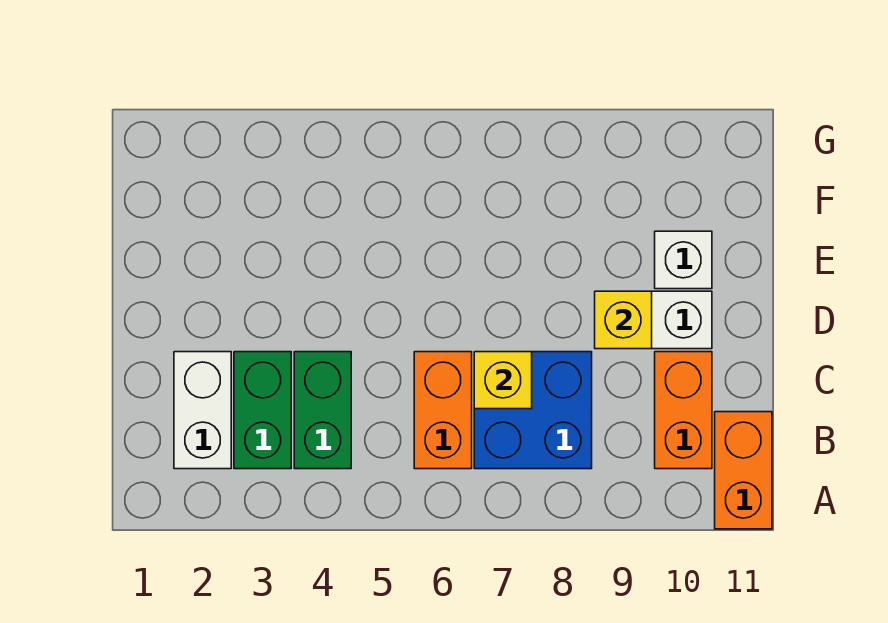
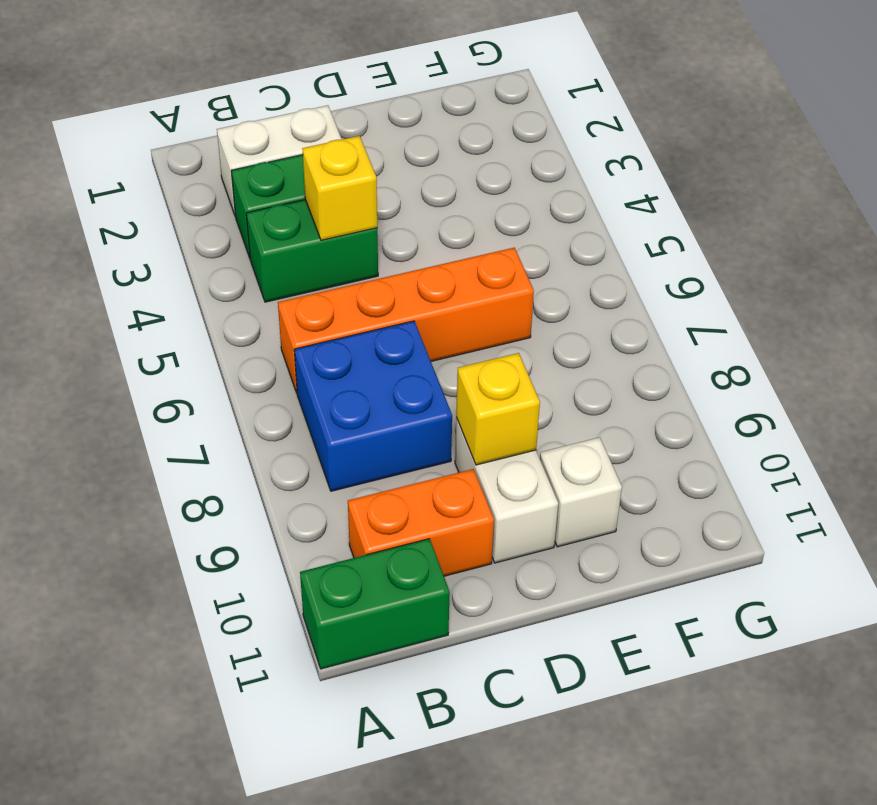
orange brick A11:B11 level 1 -> green brick A11:B11 level 1
orange brick B6:C6 level 1 -> orange brick B6:E6 level 1
yellow brick C7 level 2 -> yellow brick C4 level 2

